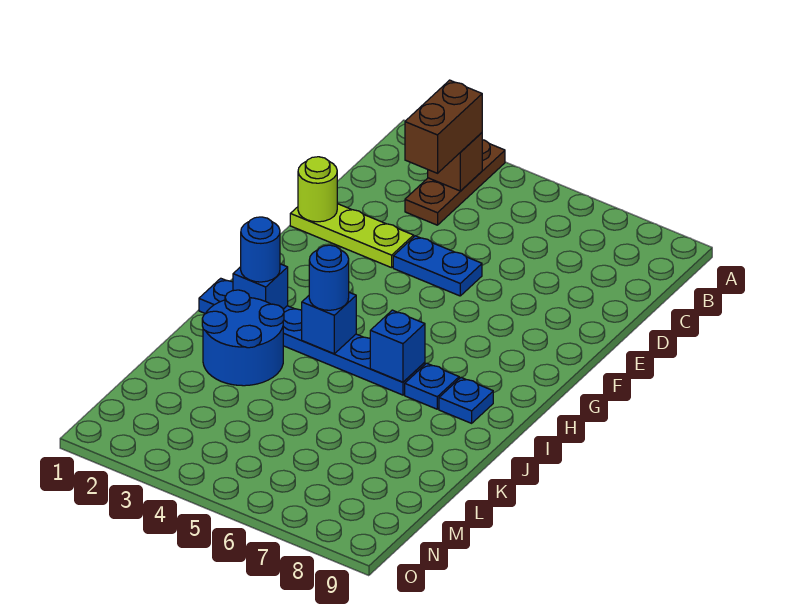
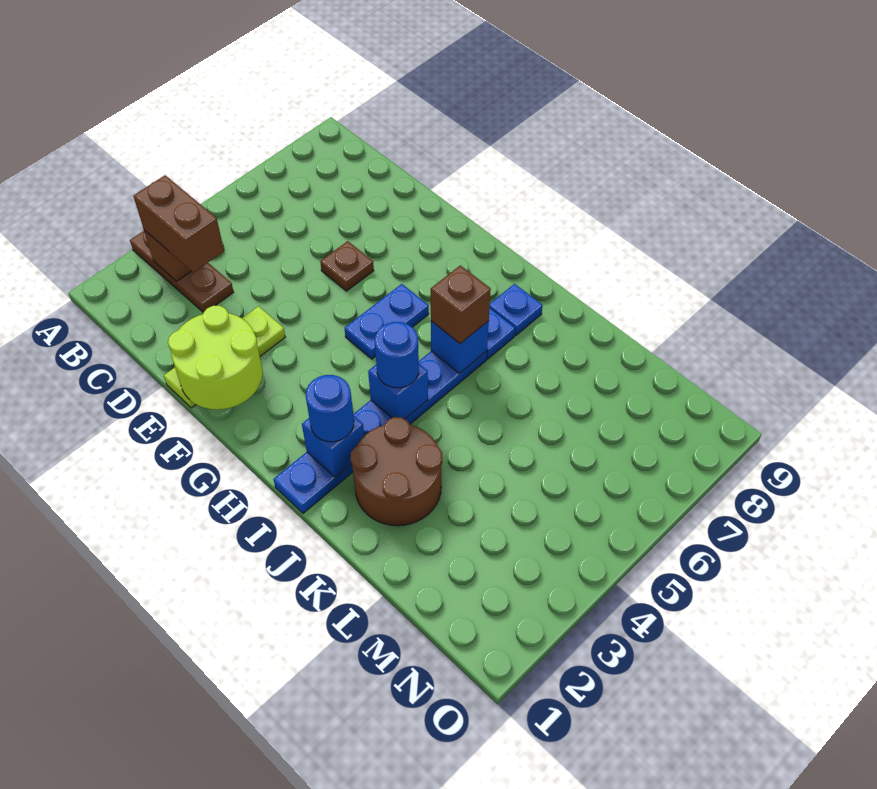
lime round brick E1 level 2 -> lime round brick E1:F2 level 2
blue plate E4:E5 level 1 -> blue plate G5:G6 level 1
none -> brown plate E6 level 1
none -> brown brick I6 level 3
blue round brick J2:K3 level 1 -> brown round brick J2:K3 level 1

